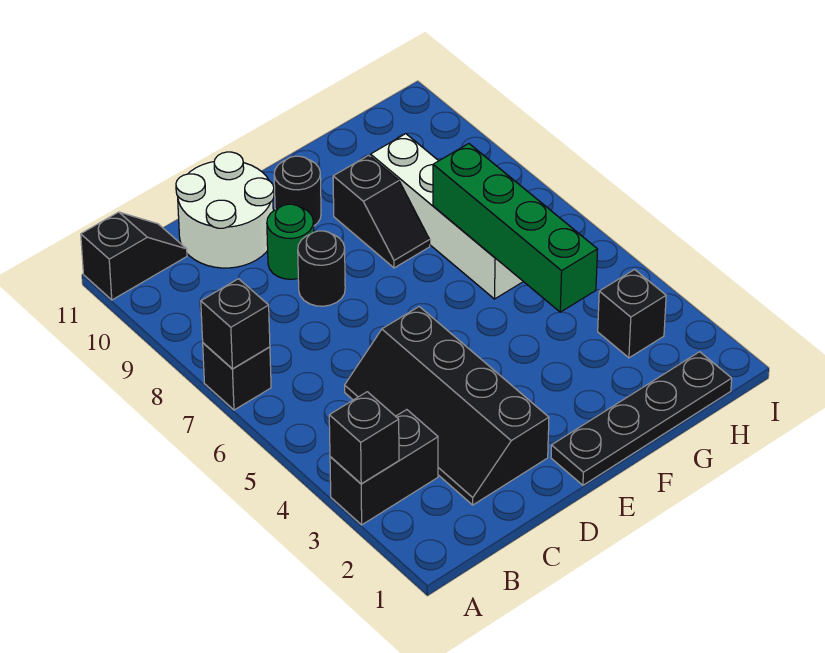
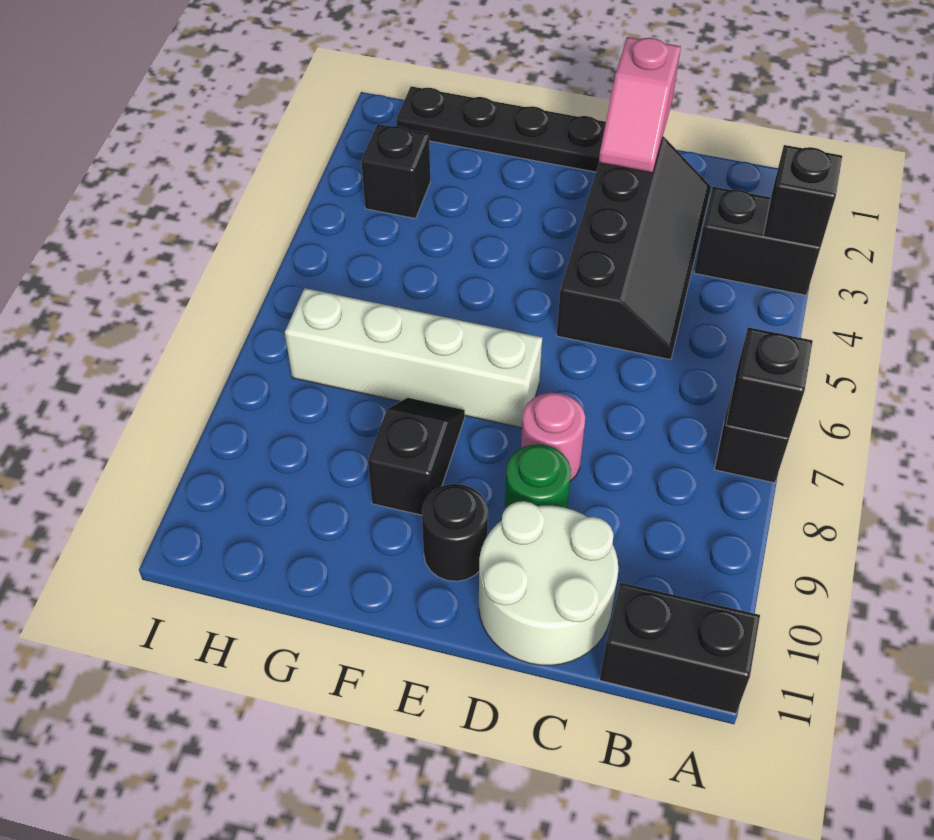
black slope A11:B11 level 1 top A -> black brick A11:B11 level 1
none -> pink slope D1:D2 level 2 top 1
black round brick D8 level 1 -> pink round brick D8 level 1
green brick G4:G7 level 2 -> none
white brick G6:G9 level 1 -> white brick E7:H7 level 1

